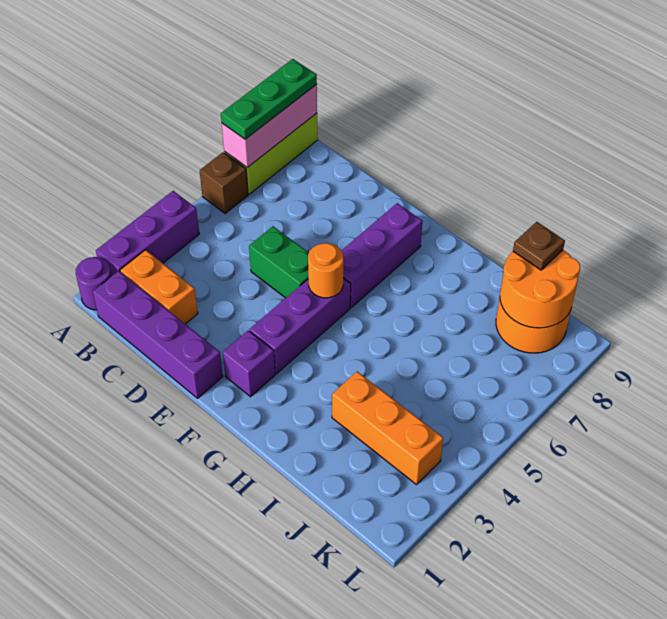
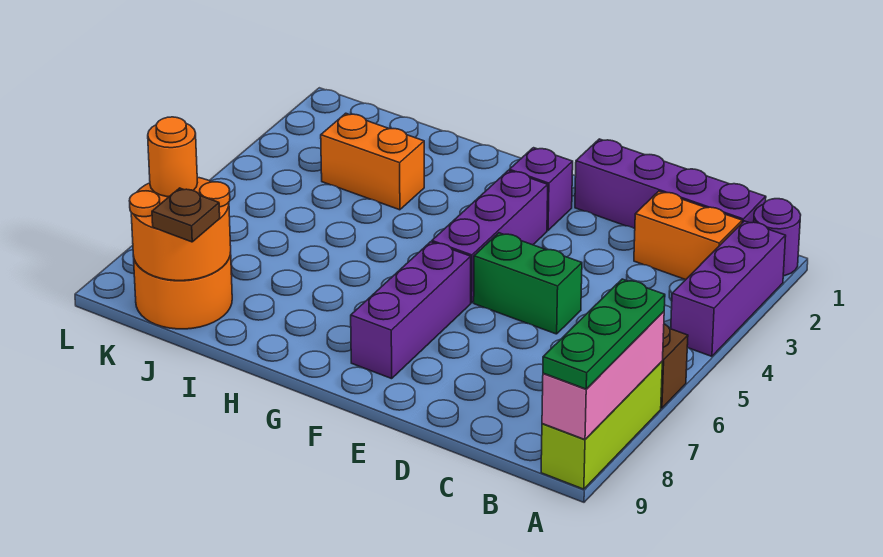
orange round brick F5 level 2 -> orange round brick K8 level 3
orange brick I3:K3 level 1 -> orange brick I3:J3 level 1

